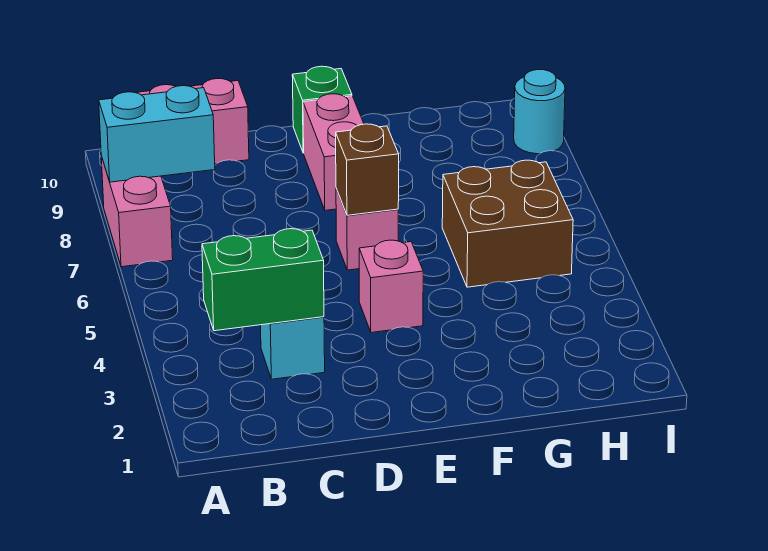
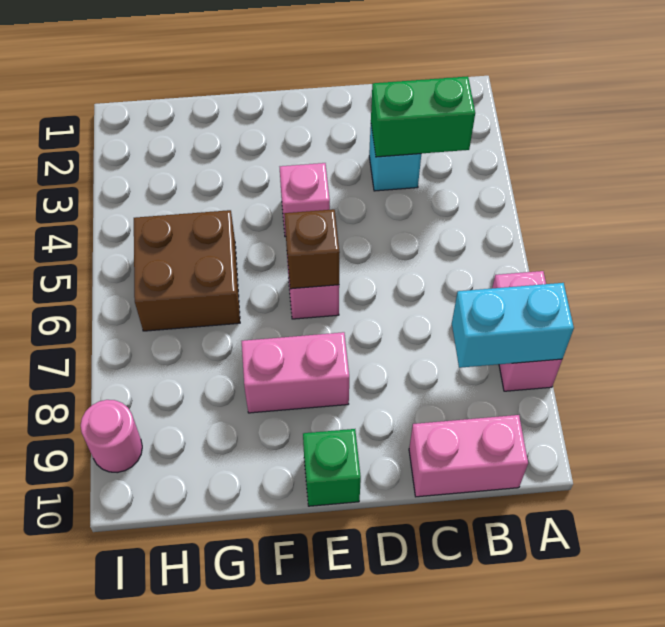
pink brick E8:E9 level 1 -> pink brick E8:F8 level 1
cyan round brick I9 level 1 -> pink round brick I9 level 1

